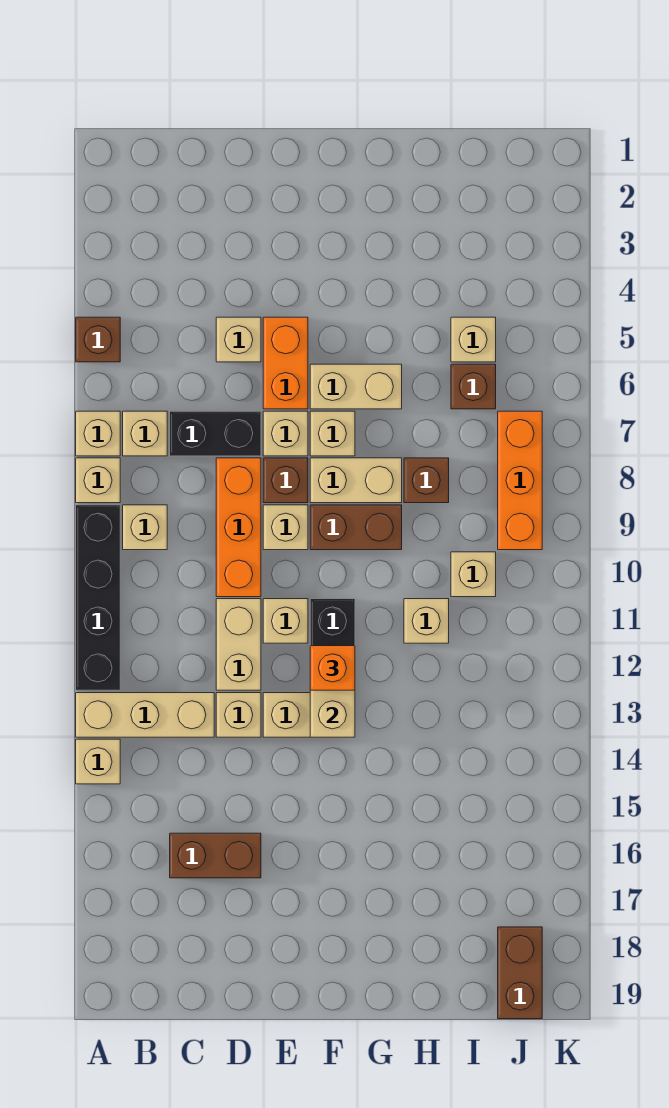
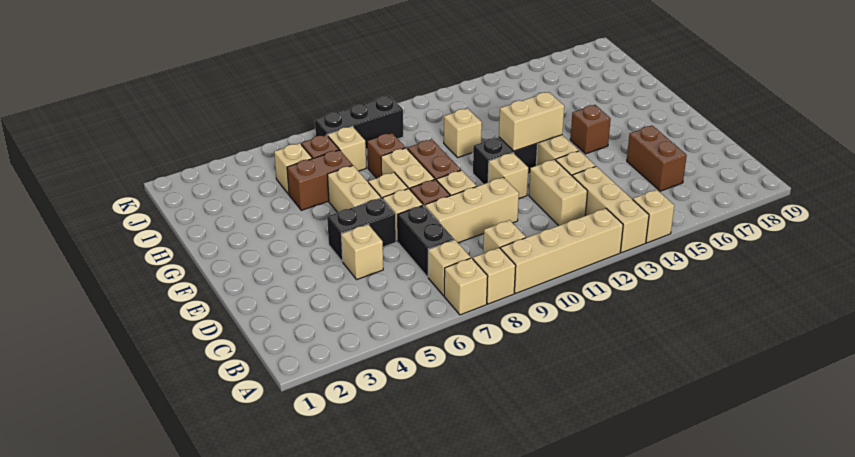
brown brick A5 level 1 -> brown brick F15 level 1
black brick A9:A12 level 1 -> tan brick A9:A12 level 1
orange brick D8:D10 level 1 -> tan brick D8:D10 level 1
tan brick D11:D12 level 1 -> tan brick C12:D12 level 1
orange brick E5:E6 level 1 -> black brick E5:E6 level 1
orange brick F12 level 3 -> none
tan brick I10 level 1 -> tan brick I7 level 1
orange brick J7:J9 level 1 -> black brick J7:J9 level 1
brown brick J18:J19 level 1 -> brown brick H5:H6 level 1

